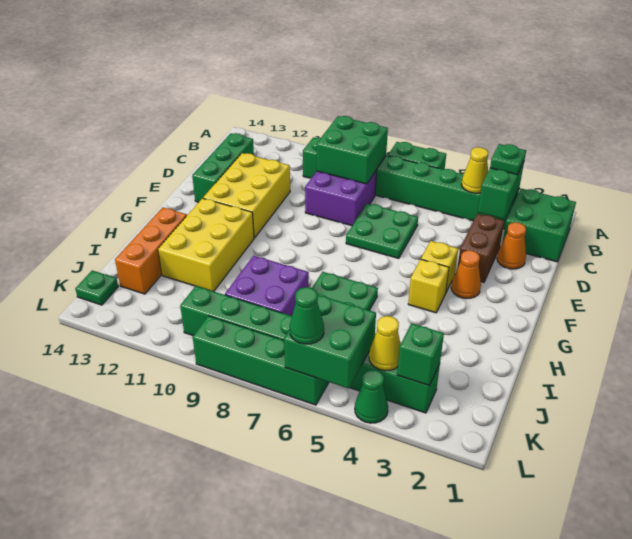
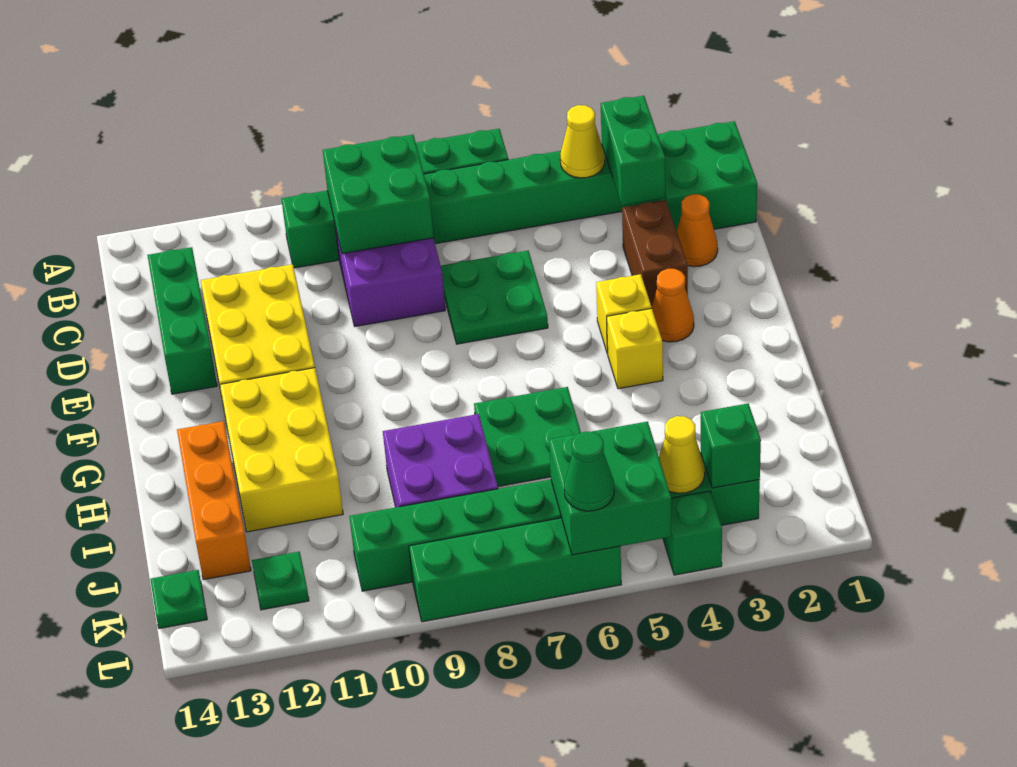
green plate B3 level 3 -> green plate K12 level 1
green cone L4 level 1 -> green brick L4 level 1

